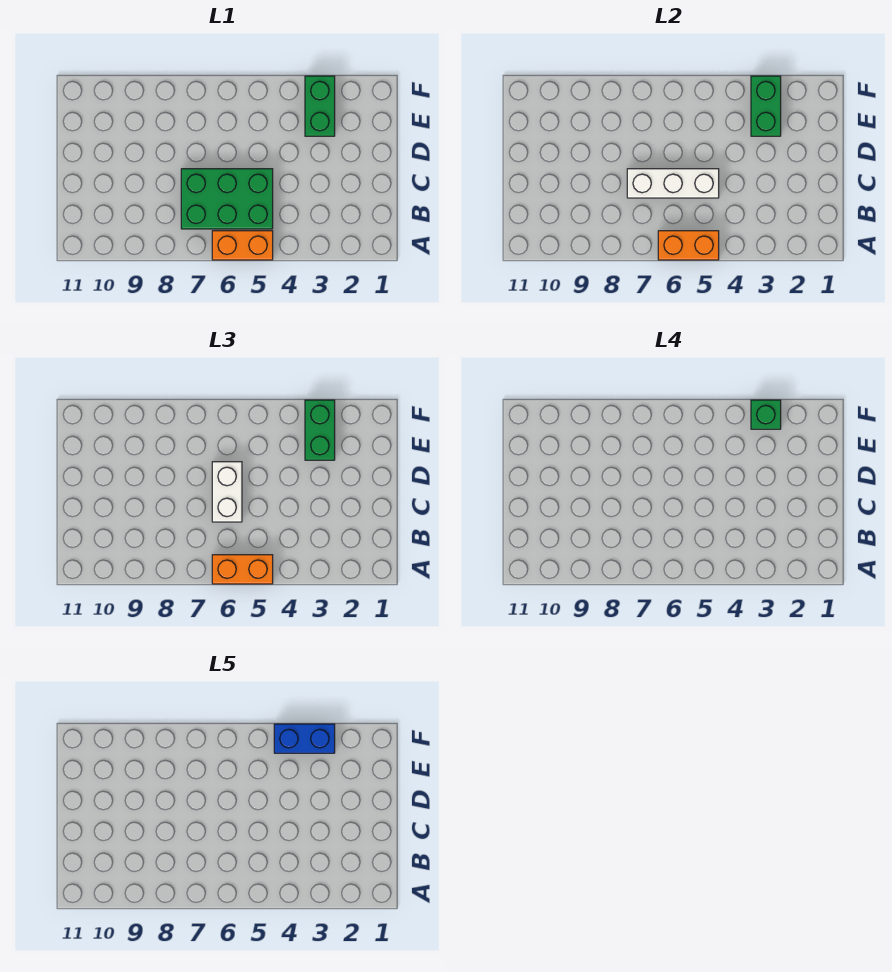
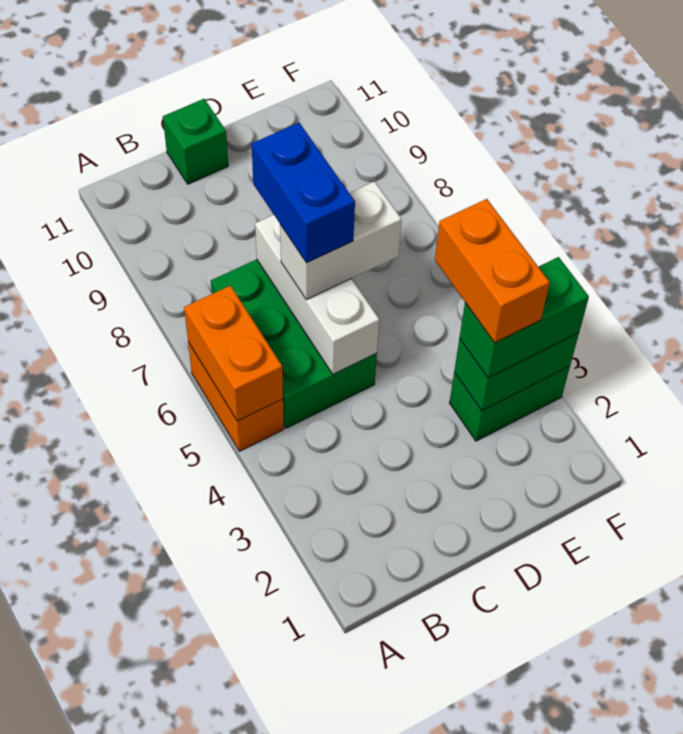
orange brick A5:A6 level 3 -> orange brick E3:E4 level 4
green brick F3 level 4 -> green brick C11 level 1
blue brick F3:F4 level 5 -> blue brick C6:C7 level 4

